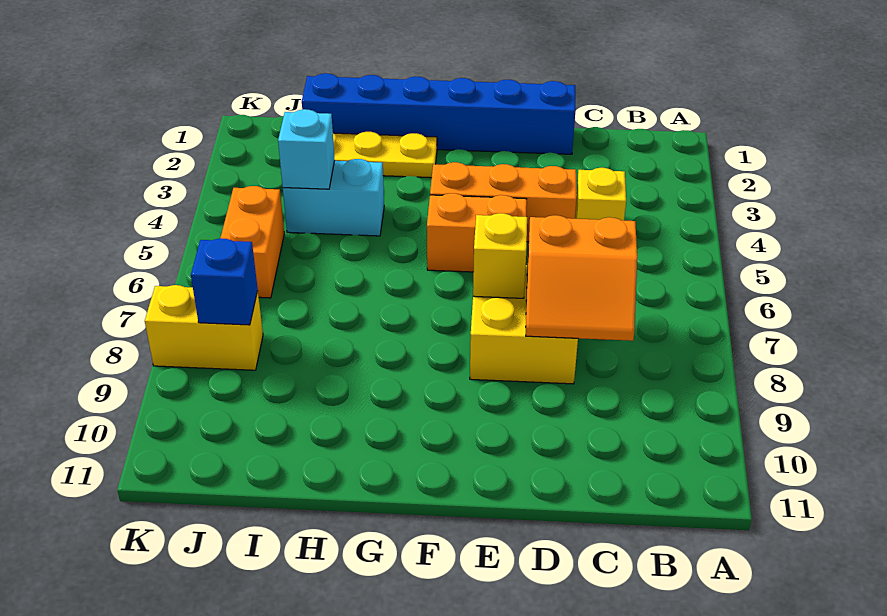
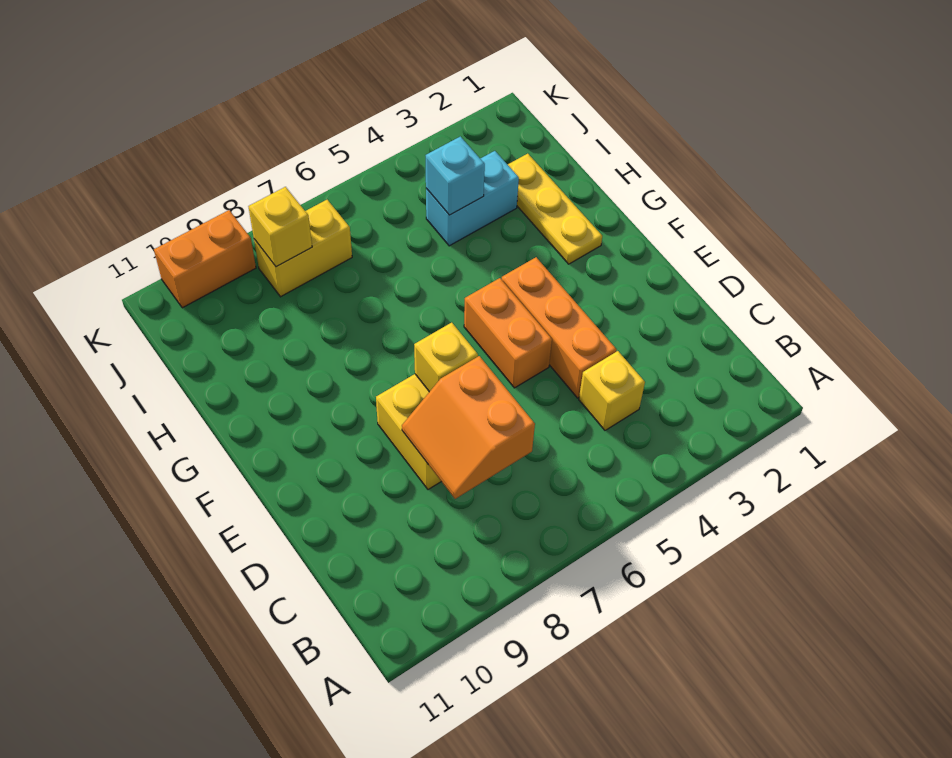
blue brick D1:I1 level 1 -> none
cyan brick H4:I4 level 1 -> cyan brick I3:I4 level 1
orange brick J5:J6 level 1 -> orange brick K9:K10 level 1
yellow brick J8:K8 level 1 -> yellow brick J7:J8 level 1
blue brick J8 level 2 -> yellow brick J8 level 2

